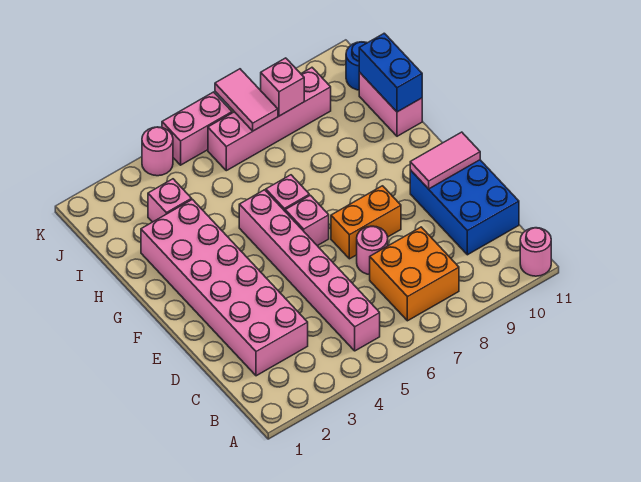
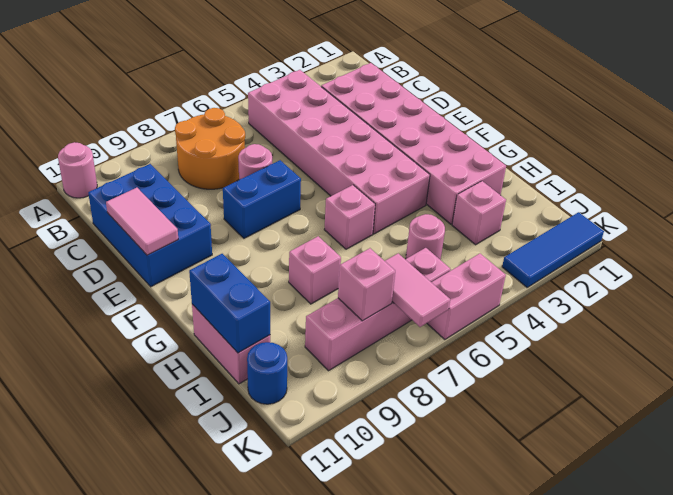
pink brick B5:G5 level 1 -> pink brick B4:G5 level 1
orange brick B7:C8 level 1 -> orange round brick B7:C8 level 1
orange brick E7:E8 level 1 -> blue brick E7:E8 level 1
pink tile E10:E11 level 2 -> pink tile D11:E11 level 2
pink brick F6 level 1 -> pink brick H8 level 1
none -> blue tile K1:K3 level 1
pink round brick K4 level 1 -> pink round brick I5 level 1

